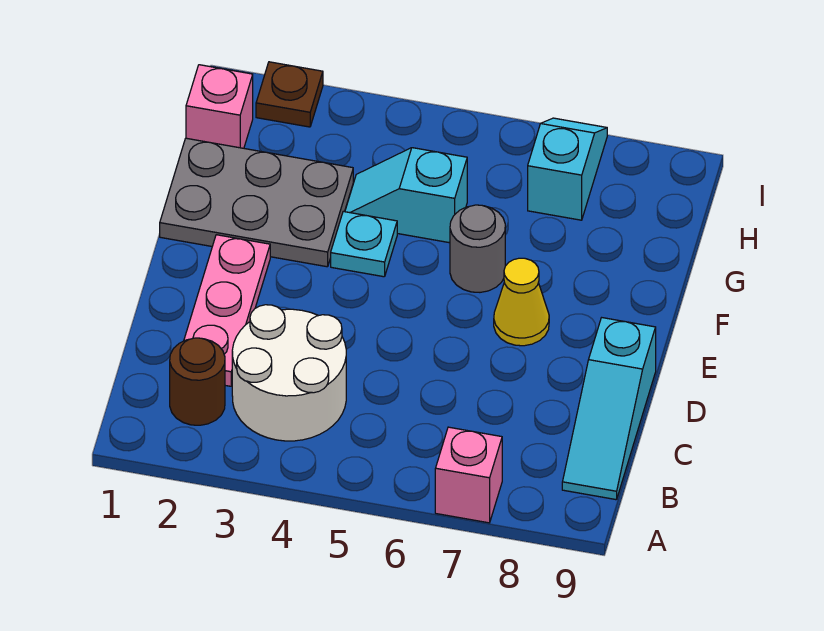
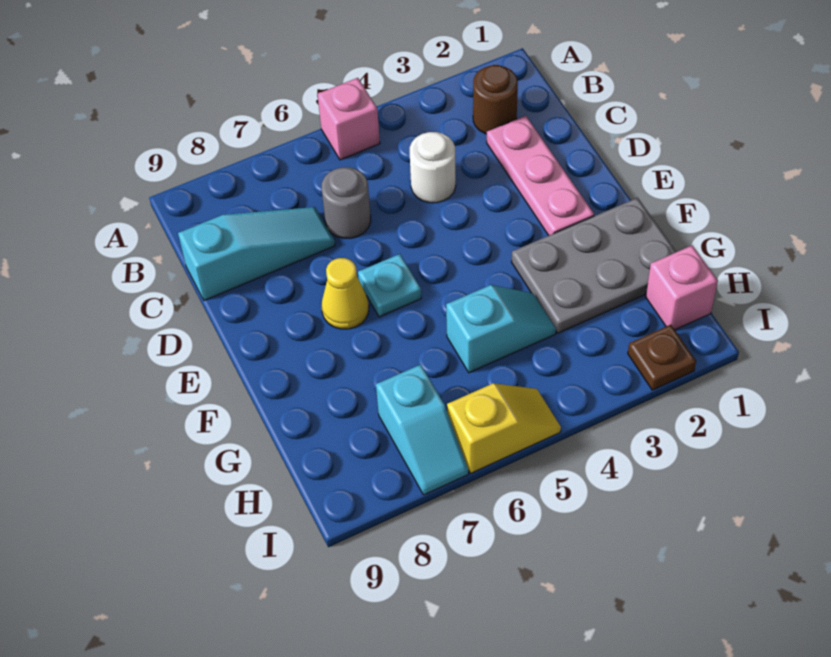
pink brick A7 level 1 -> pink brick A5 level 1
white round brick B3:C4 level 1 -> white round brick C4 level 1
cyan slope B9:D9 level 1 top D -> cyan slope C7:C9 level 1 top 9
cyan plate F4 level 1 -> cyan plate E6 level 1
grey round brick F6 level 1 -> grey round brick C6 level 1
none -> yellow slope I5:I6 level 1 top 6

